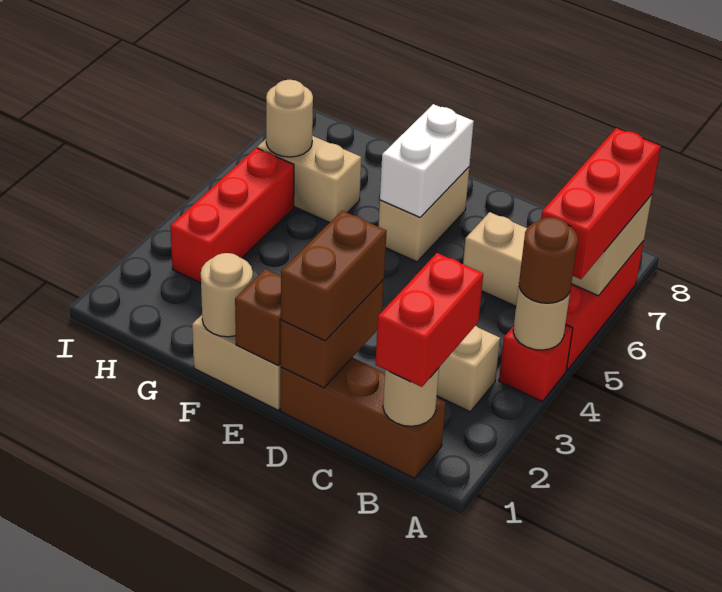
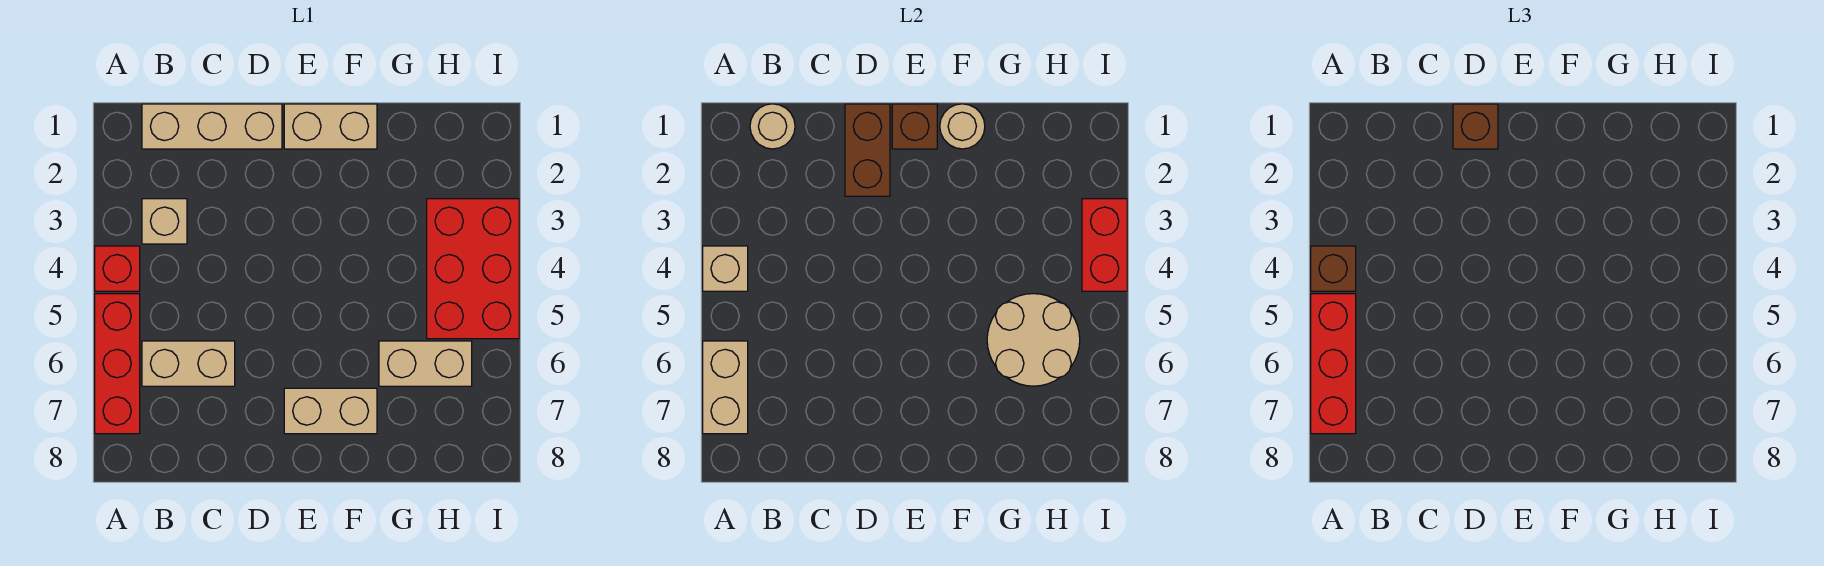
tan round brick A4 level 2 -> tan brick A4 level 2
brown round brick A4 level 3 -> brown brick A4 level 3
brown brick B1:D1 level 1 -> tan brick B1:D1 level 1
red brick B1:B2 level 3 -> red brick I3:I4 level 2
brown brick D1:D2 level 3 -> brown brick D1 level 3
tan brick E6:E7 level 1 -> tan brick E7:F7 level 1
white brick E6:E7 level 2 -> none
red brick H3:H5 level 1 -> red brick H3:I5 level 1
tan round brick H6 level 2 -> tan round brick G5:H6 level 2

